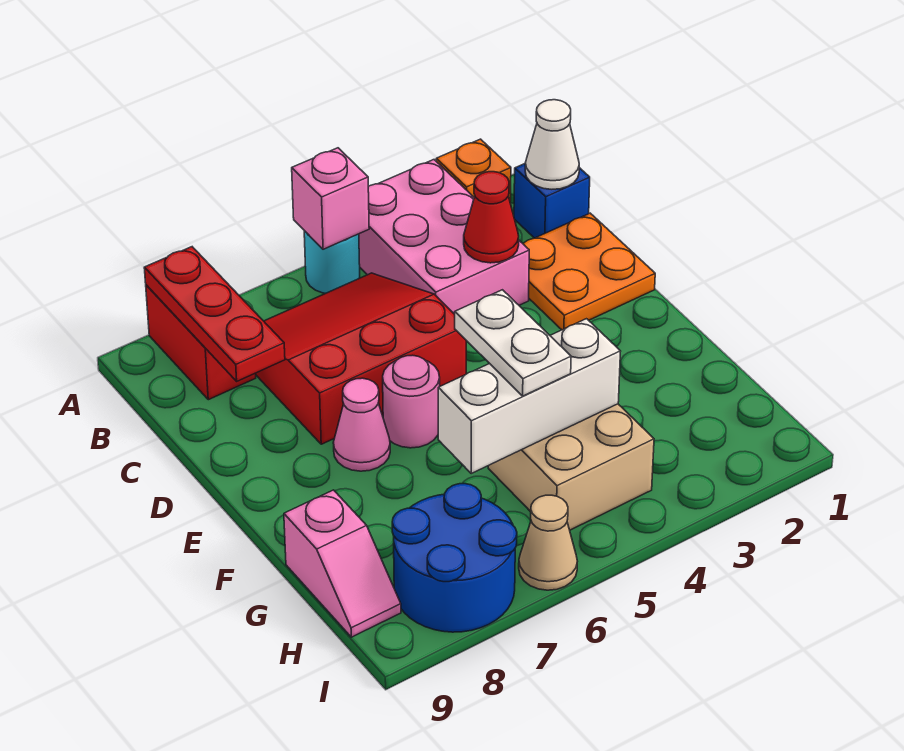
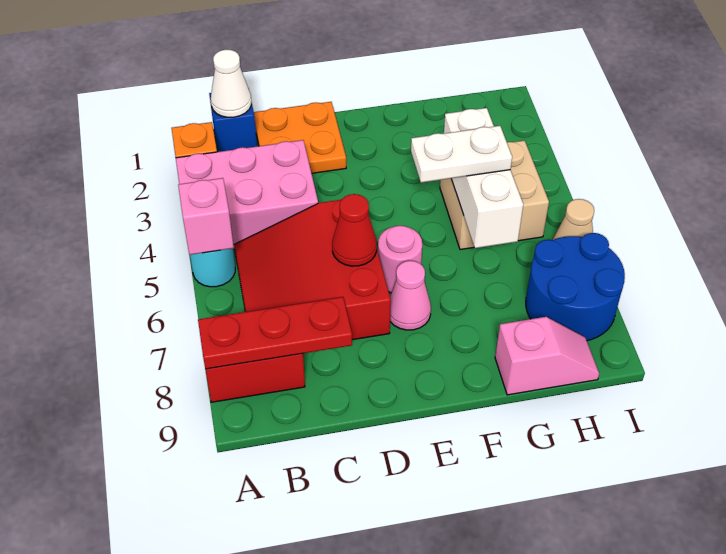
red cone C3 level 2 -> red cone D6 level 2

